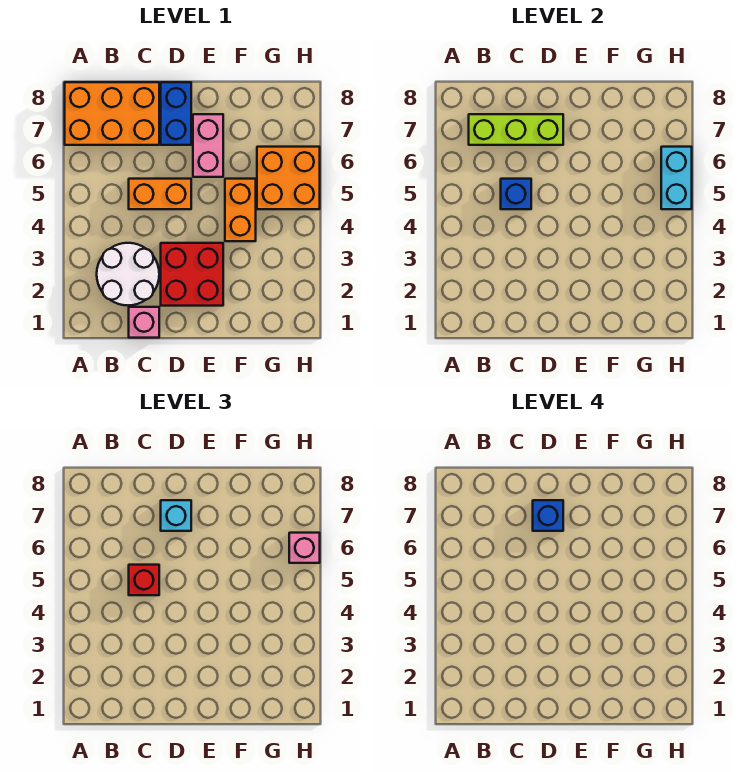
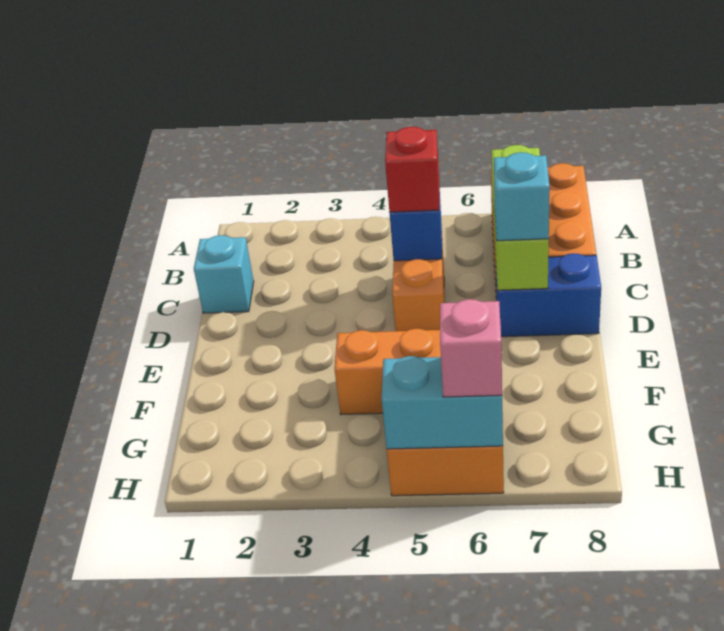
white round brick B2:C3 level 1 -> none
pink brick C1 level 1 -> cyan brick C1 level 1
red brick D2:E3 level 1 -> none
blue brick D7 level 4 -> none
pink brick E6:E7 level 1 -> none

